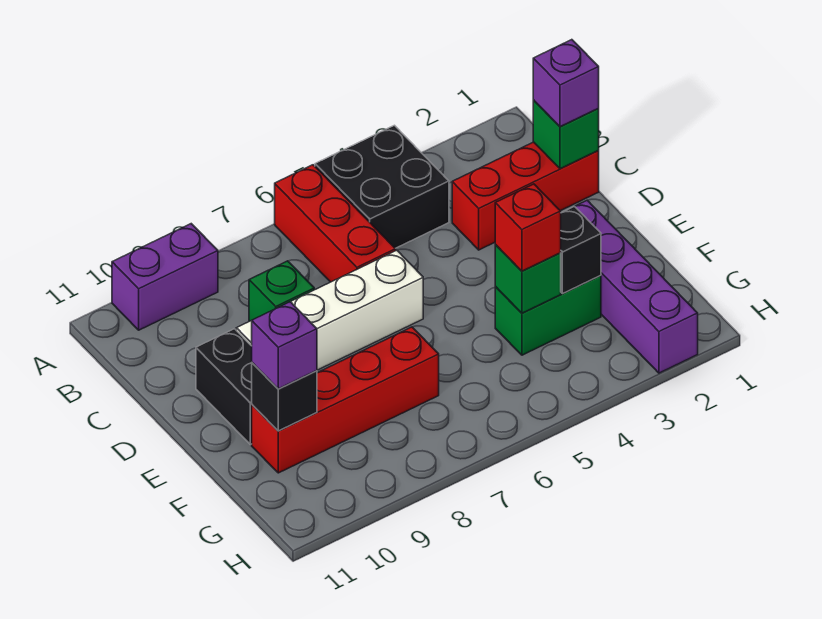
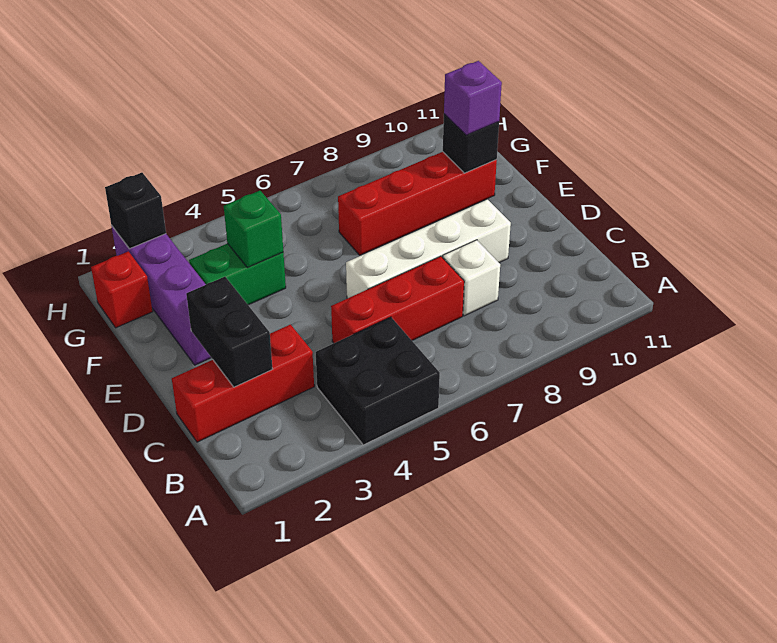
red brick A6:C6 level 1 -> red brick C5:C7 level 1
purple brick A9:A10 level 1 -> none
green brick C1 level 2 -> none
purple brick C1 level 3 -> none
green brick C8 level 1 -> white brick C8 level 1
black brick D10:E10 level 1 -> black brick C2:D2 level 2
black brick F3 level 2 -> black brick H2 level 2
red brick F4 level 3 -> red brick G1 level 1

